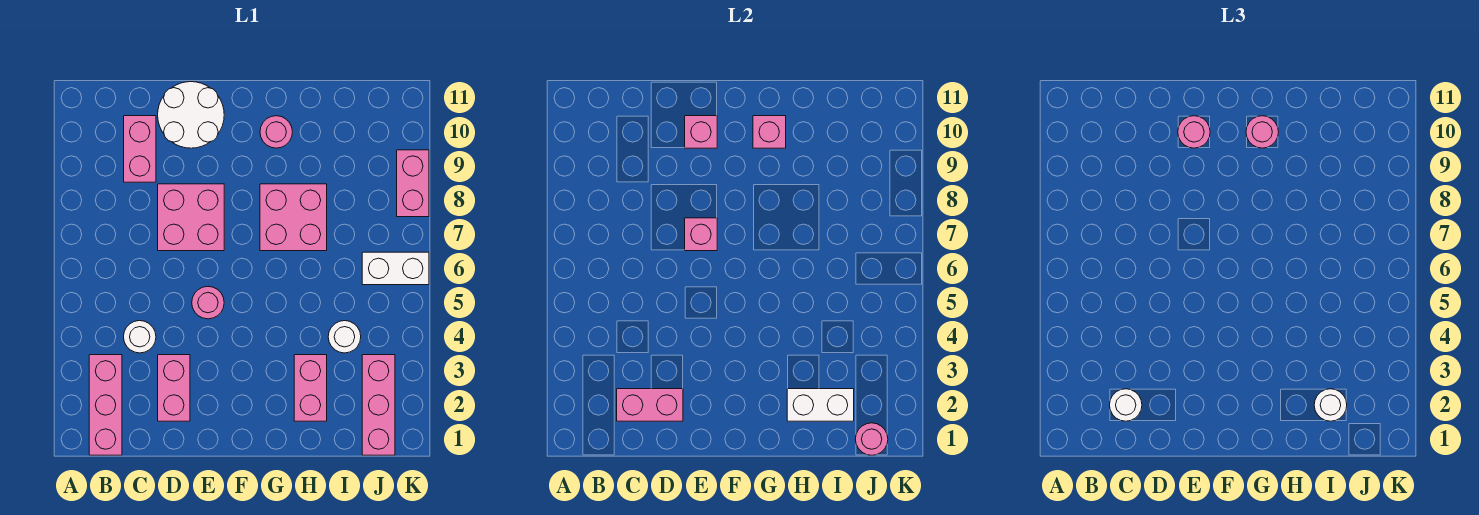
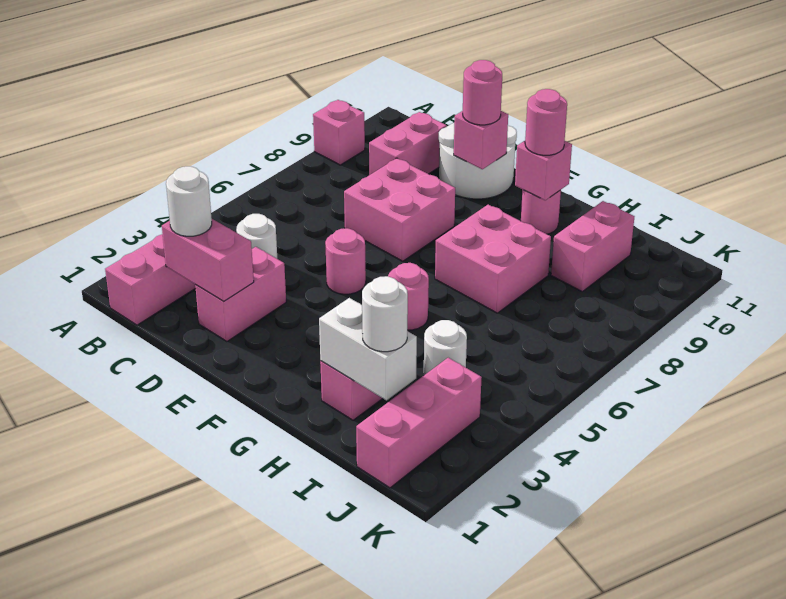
pink brick E7 level 2 -> pink brick A9 level 1
pink round brick J1 level 2 -> pink round brick G5 level 1
white brick J6:K6 level 1 -> none
pink brick K8:K9 level 1 -> pink brick I9:I10 level 1

